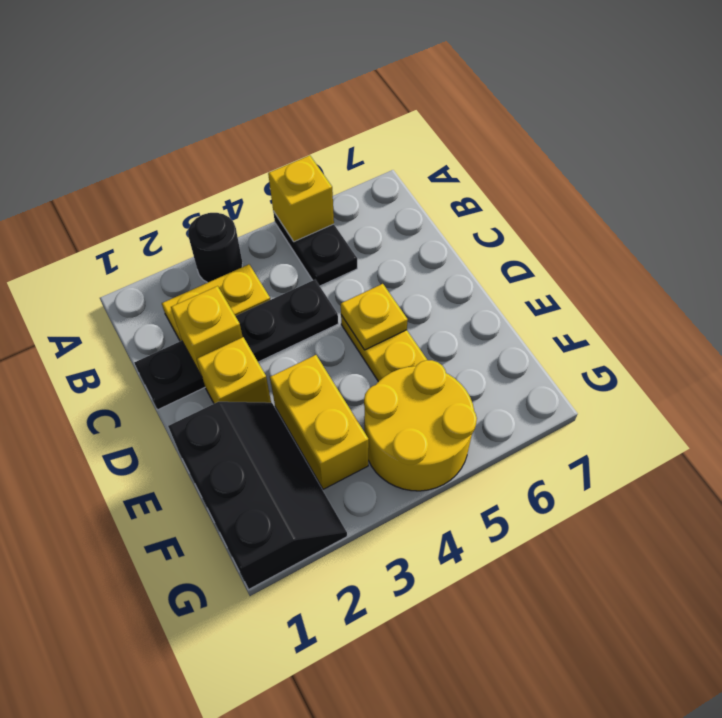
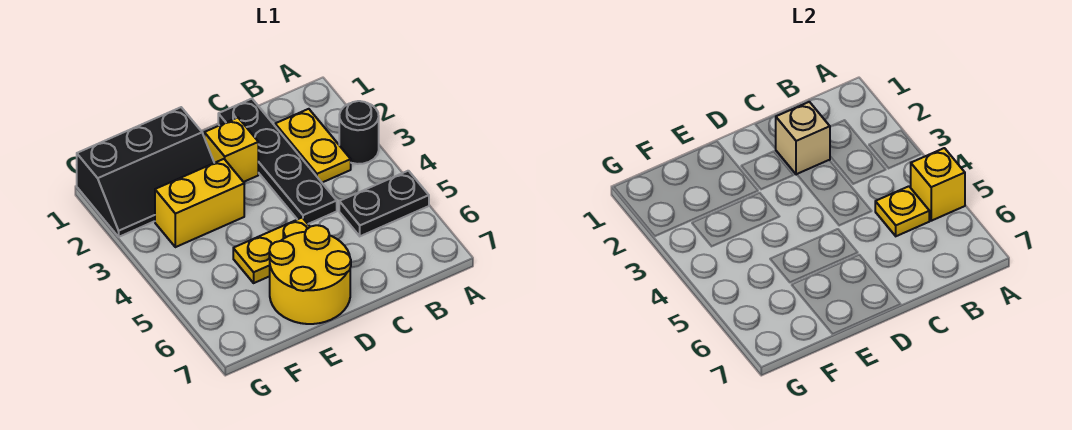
yellow brick C2 level 2 -> tan brick C2 level 2
yellow plate D5 level 2 -> yellow plate B5 level 2
yellow round brick F4:G5 level 1 -> yellow round brick D6:E7 level 1

